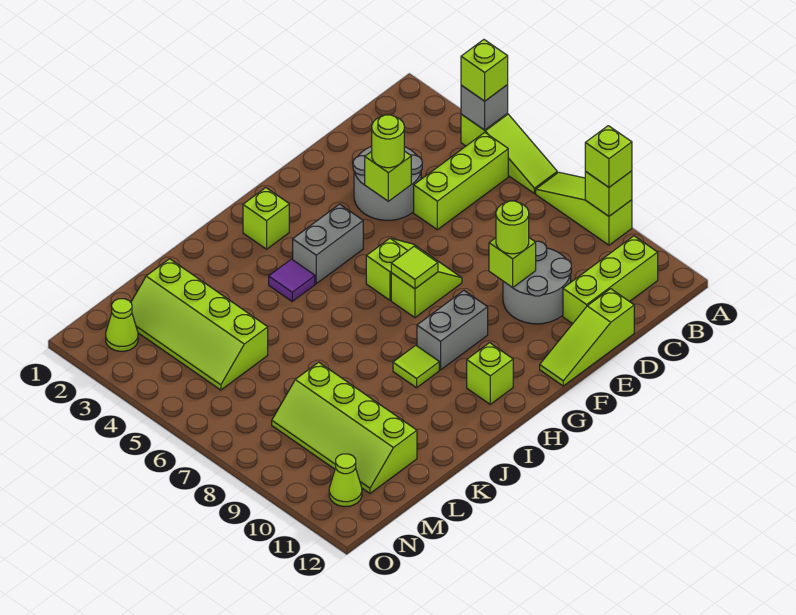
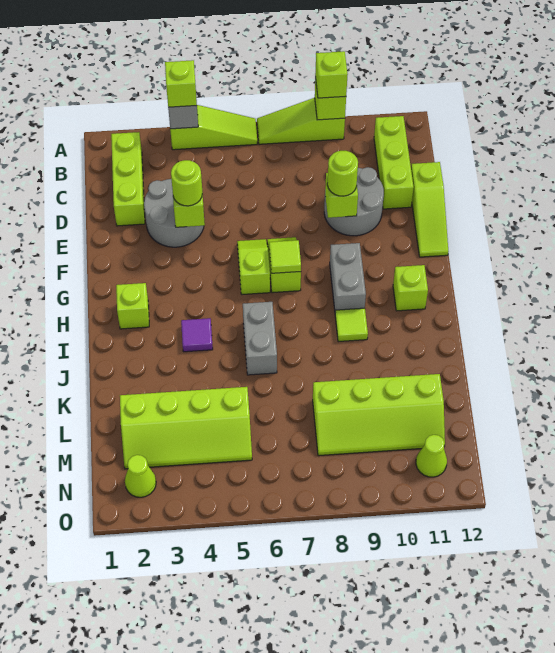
lime brick B5:D5 level 1 -> lime brick B2:D2 level 1
grey brick G4:H4 level 1 -> grey brick I6:J6 level 1

